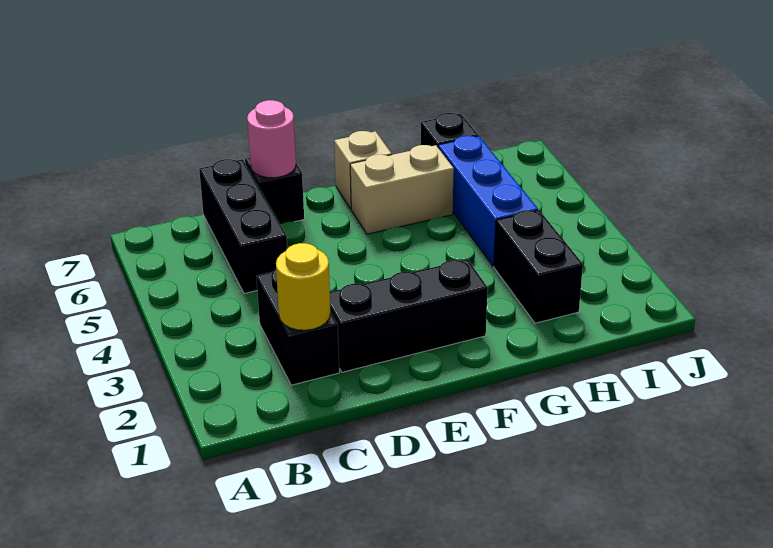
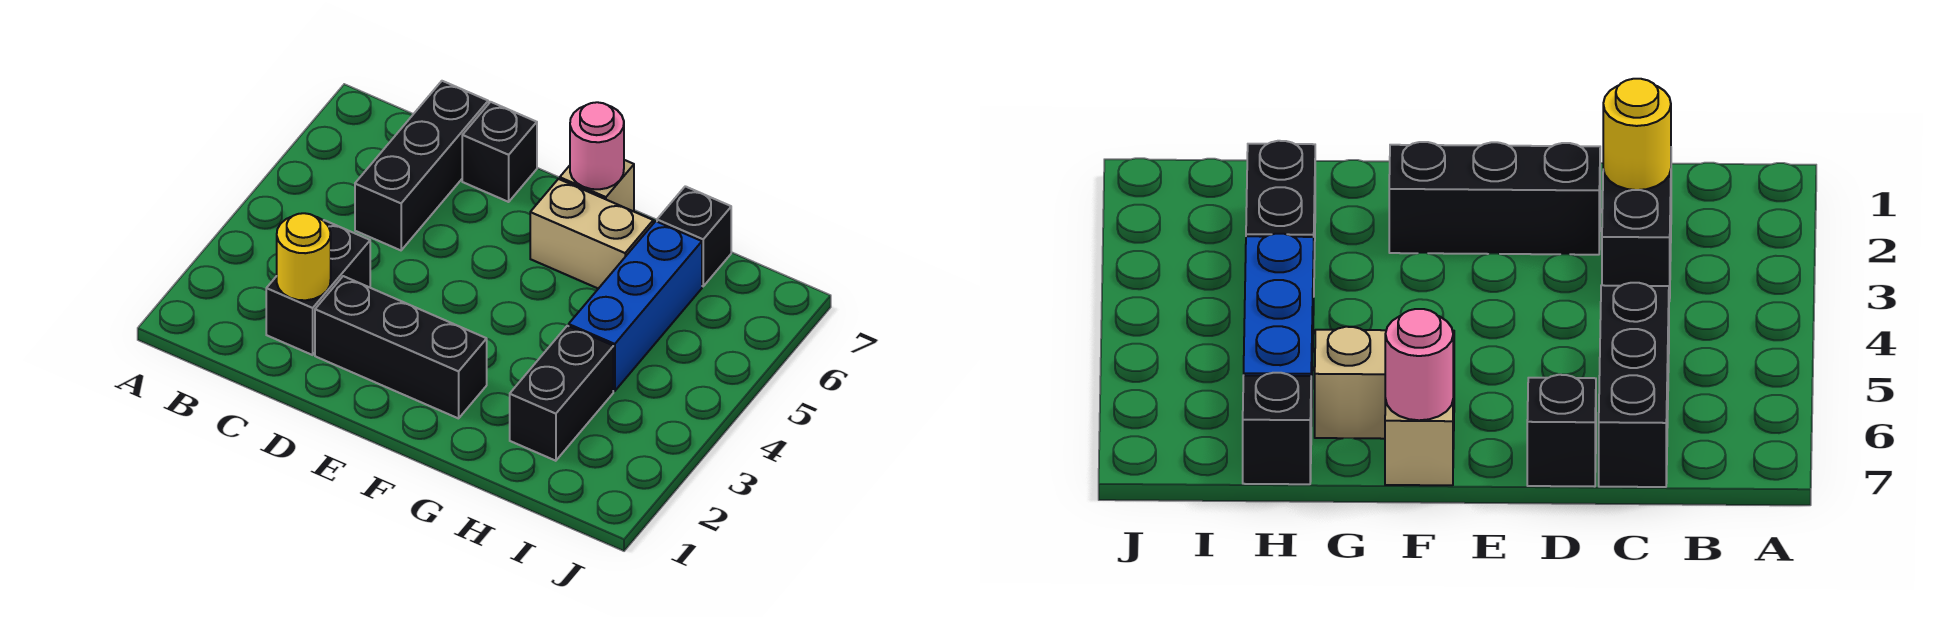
pink round brick D7 level 2 -> pink round brick F7 level 2

